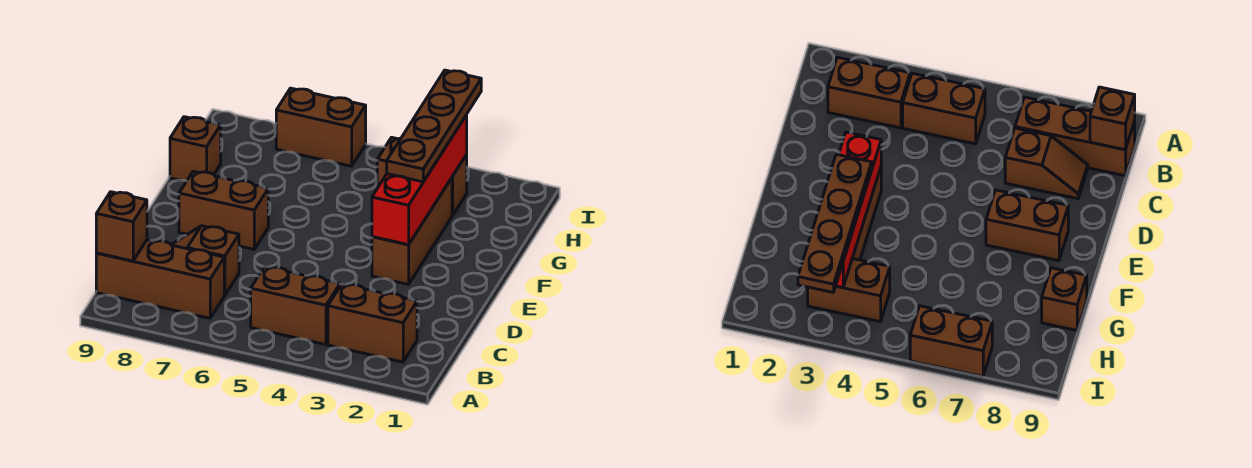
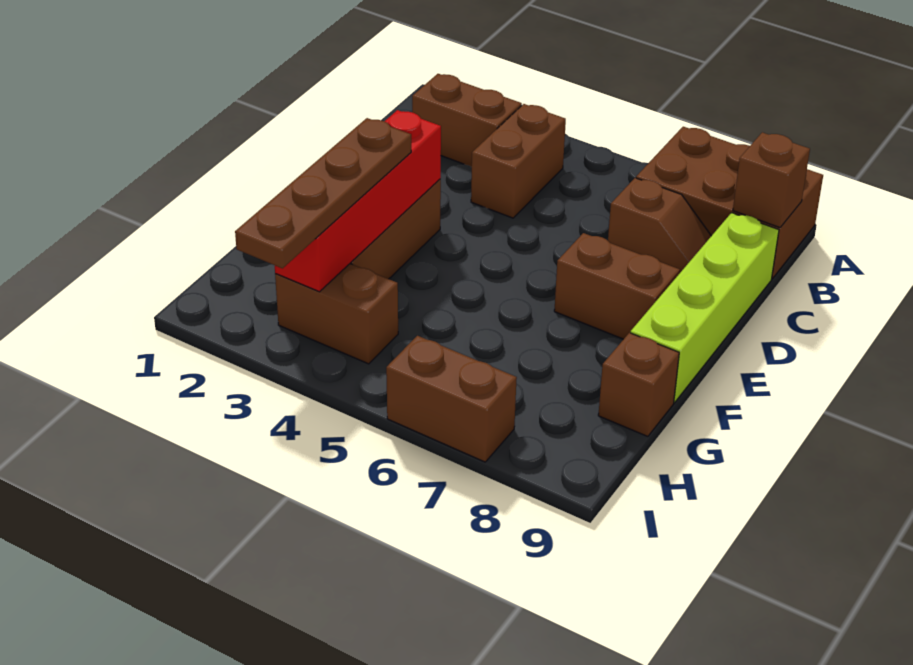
brown brick B4:B5 level 1 -> brown brick B4:C4 level 1
brown brick B7:B9 level 1 -> brown brick A7:B9 level 1
none -> lime brick C9:F9 level 1

